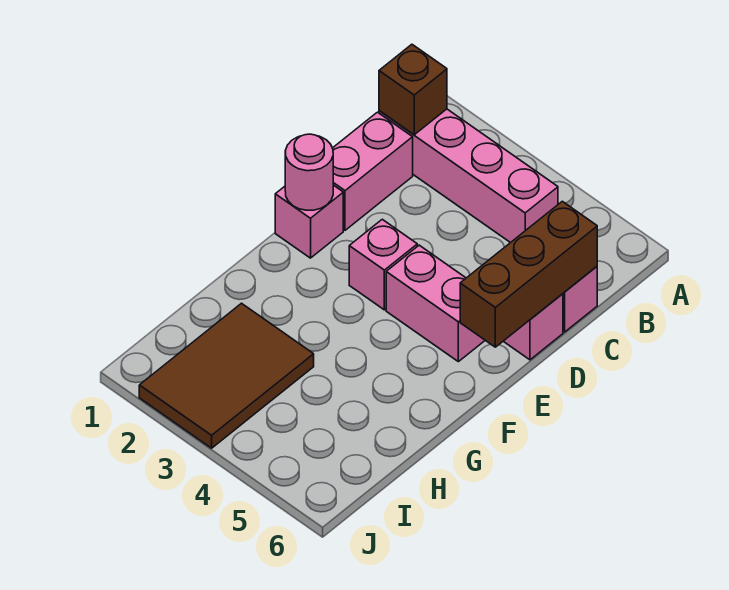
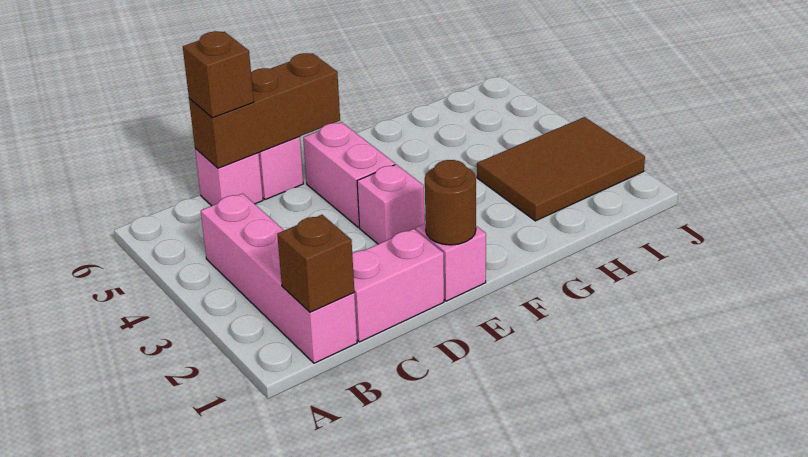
none -> brown brick C6 level 3
pink round brick E1 level 2 -> brown round brick E1 level 2

